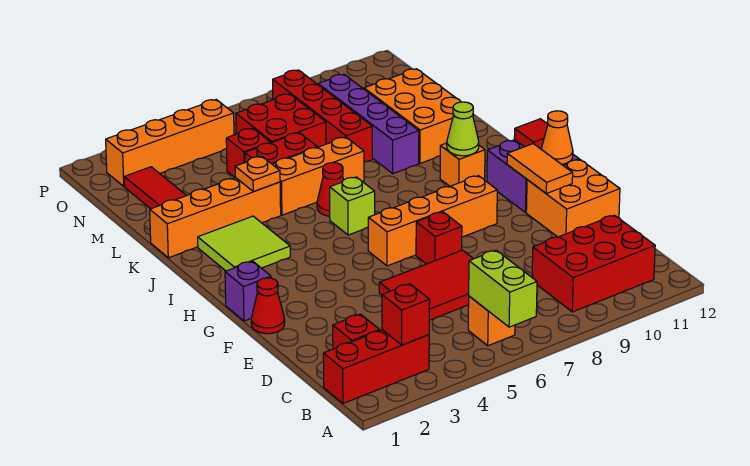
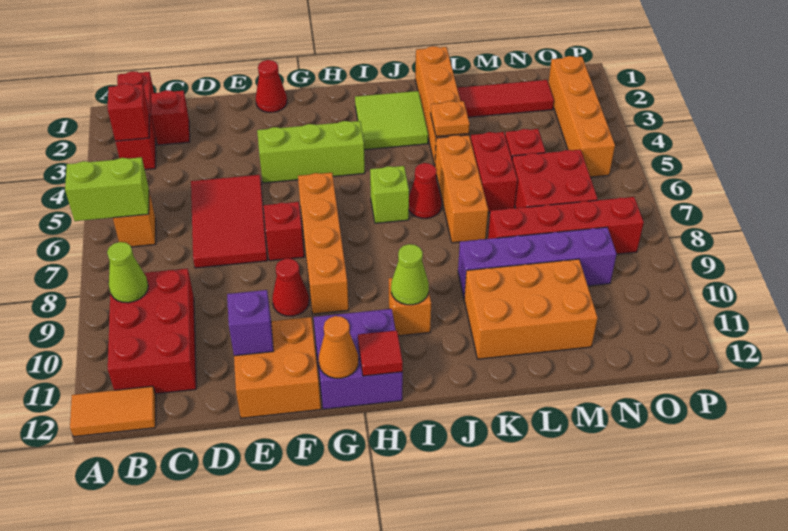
none -> lime cone B9 level 2
none -> lime brick F4:H4 level 1
none -> red cone F9 level 1
orange tile F11:G11 level 2 -> orange tile A12:B12 level 1
purple brick G1 level 1 -> purple brick E11 level 2

